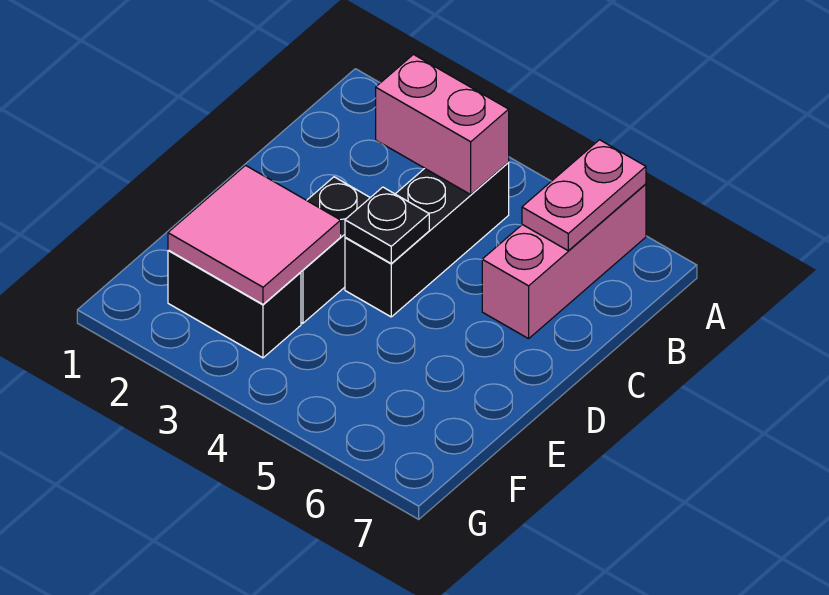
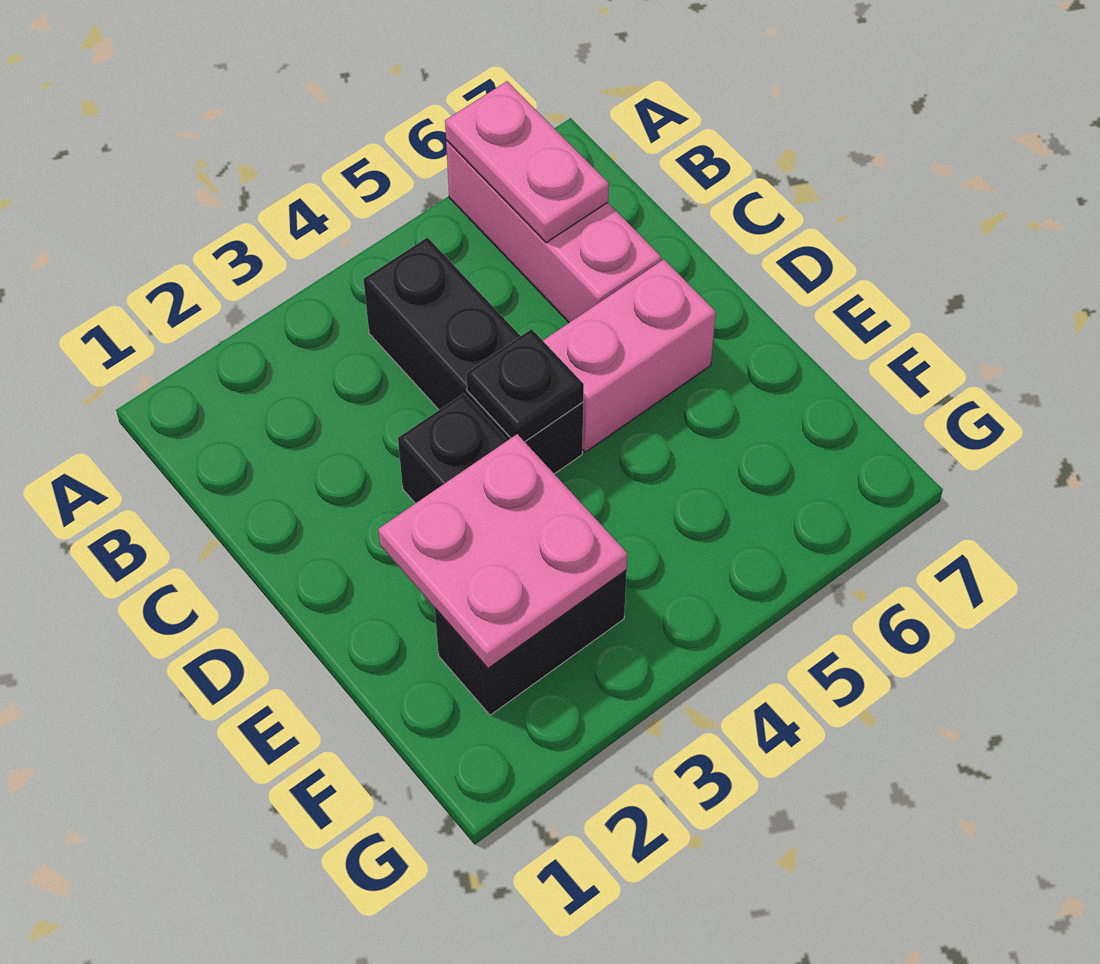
pink brick B3:B4 level 2 -> pink brick D5:D6 level 1
pink tile E2:F3 level 2 -> pink plate E2:F3 level 2

